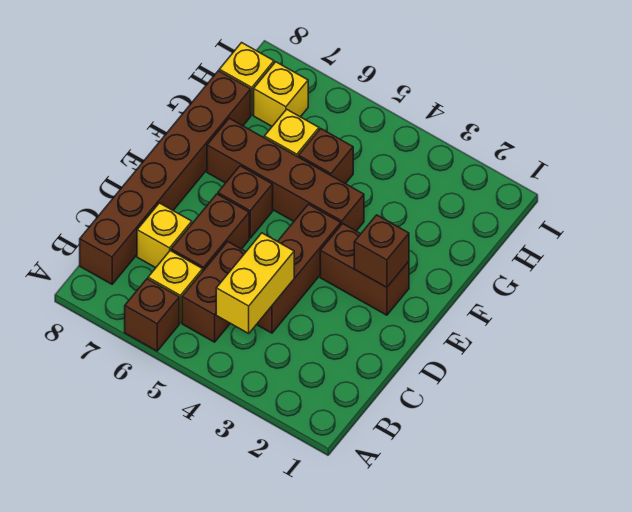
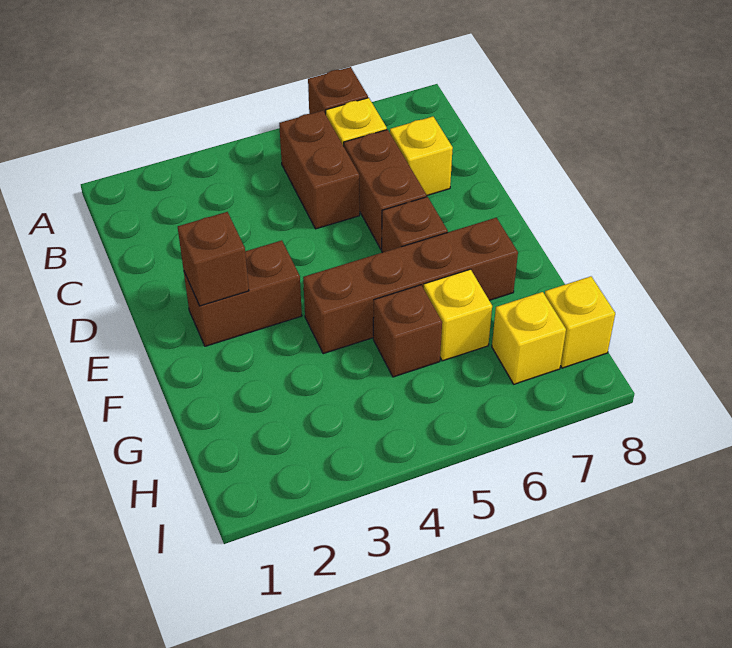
yellow brick B4:C4 level 2 -> none
brown brick B8:G8 level 1 -> none
brown brick C4:E4 level 1 -> none

